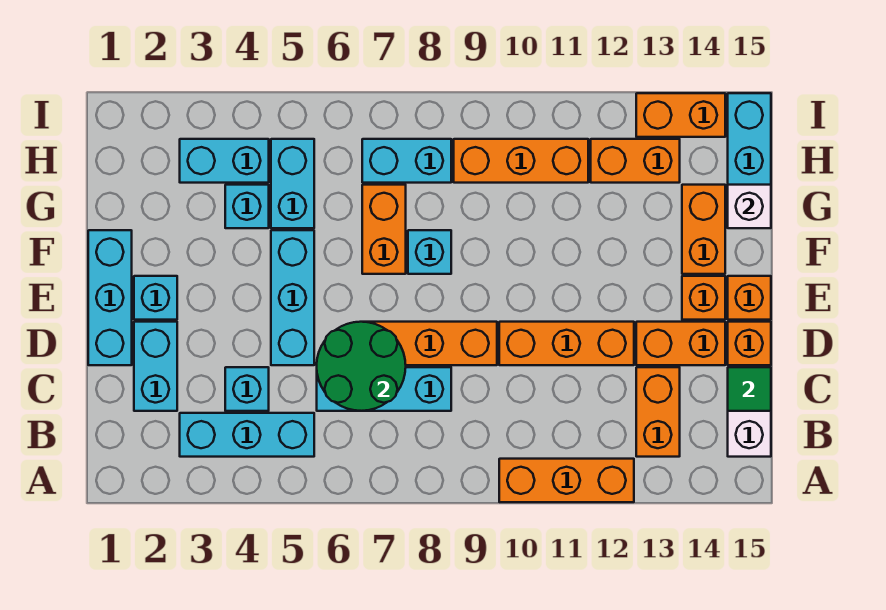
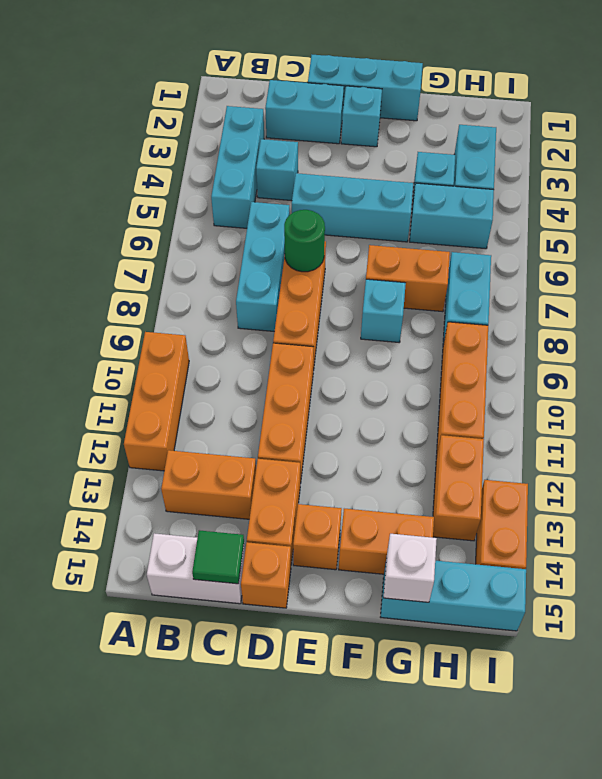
green round brick C6:D7 level 2 -> green round brick D7 level 2
orange brick E15 level 1 -> none

